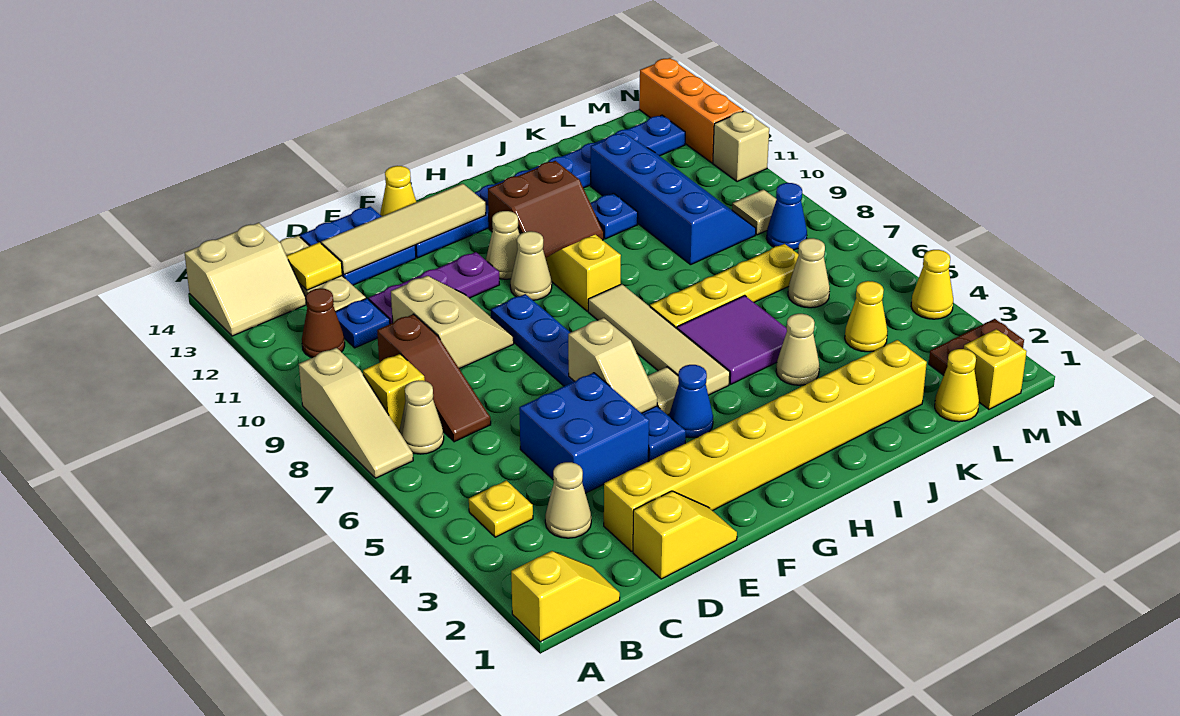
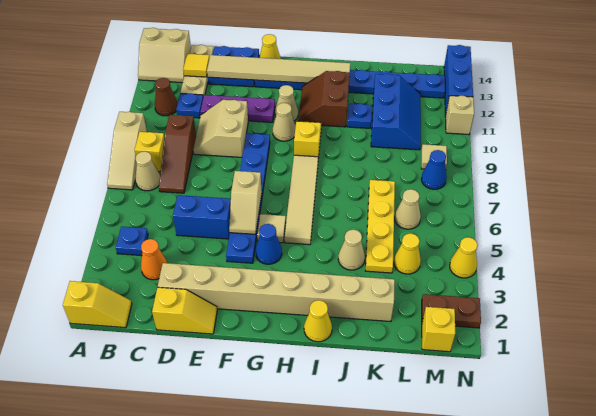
yellow plate B4 level 1 -> blue plate B4 level 1
tan cone C3 level 1 -> orange cone C3 level 1
yellow brick D2:K2 level 1 -> tan brick D2:K2 level 1
blue brick D4:E5 level 1 -> blue brick D5:E5 level 1
tan slope D9:E10 level 1 top D -> tan slope D9:E10 level 1 top E
tan tile D13:G13 level 2 -> tan tile D13:I13 level 2
brown slope H11:I12 level 1 top 12 -> brown slope H11:I12 level 1 top I
purple tile I5:J6 level 1 -> none
yellow plate I7:L7 level 1 -> yellow plate K4:K7 level 1
blue slope K9:L12 level 1 top K -> blue slope K10:L12 level 1 top K
yellow cone L1 level 1 -> yellow cone I1 level 1
orange brick N12:N14 level 1 -> blue brick N12:N14 level 1

